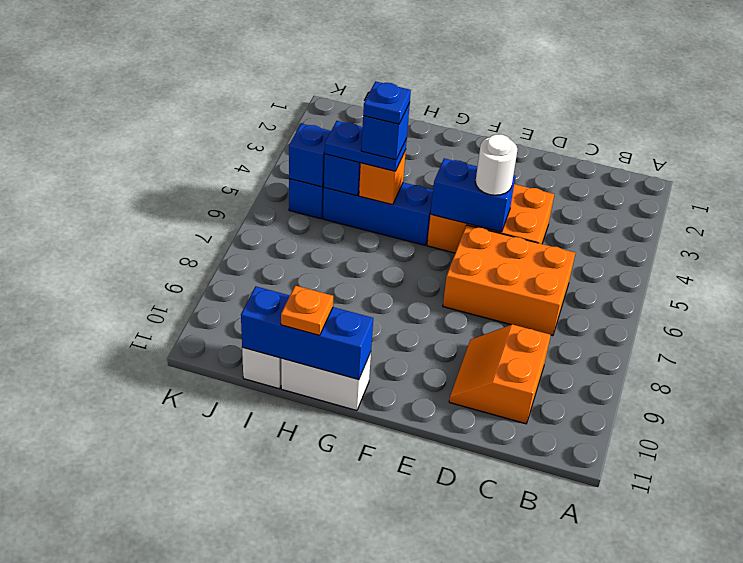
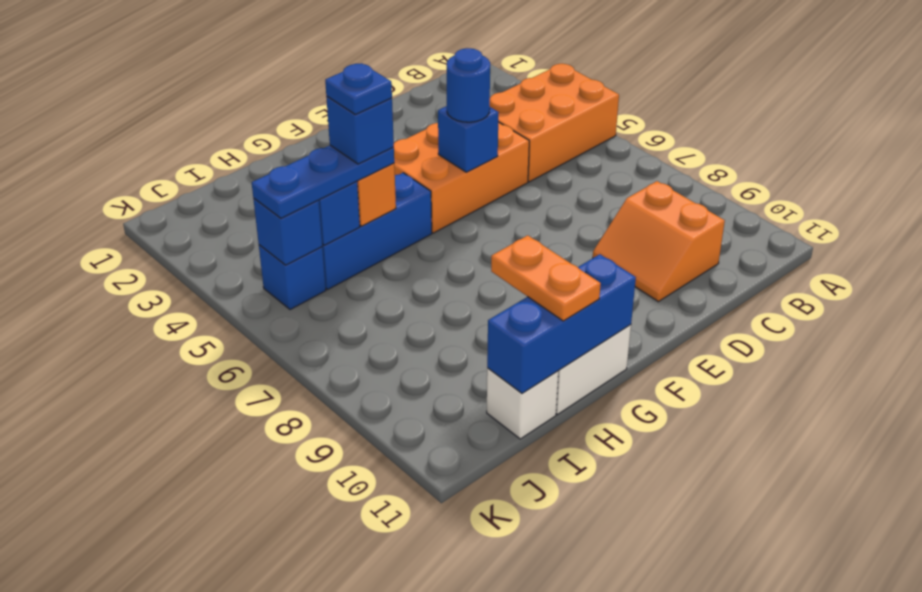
orange brick C6:E7 level 1 -> orange brick A4:C5 level 1
blue brick E5:F5 level 2 -> blue brick E5 level 2
white round brick E5 level 3 -> blue round brick E5 level 3
blue plate H5:I5 level 3 -> blue plate H5:J5 level 3
orange plate H11 level 3 -> orange plate H10:H11 level 3

